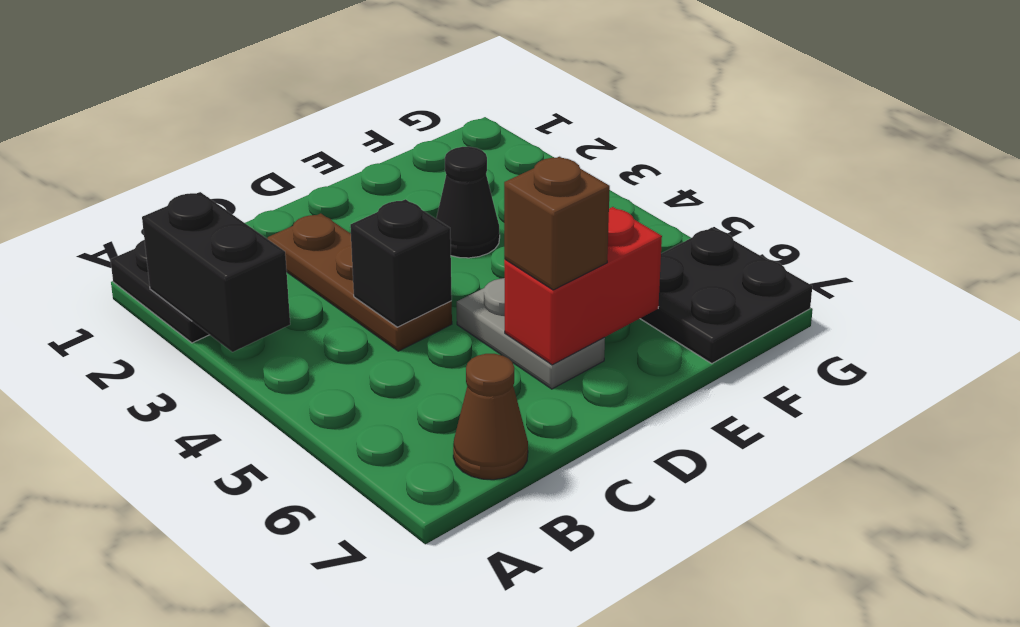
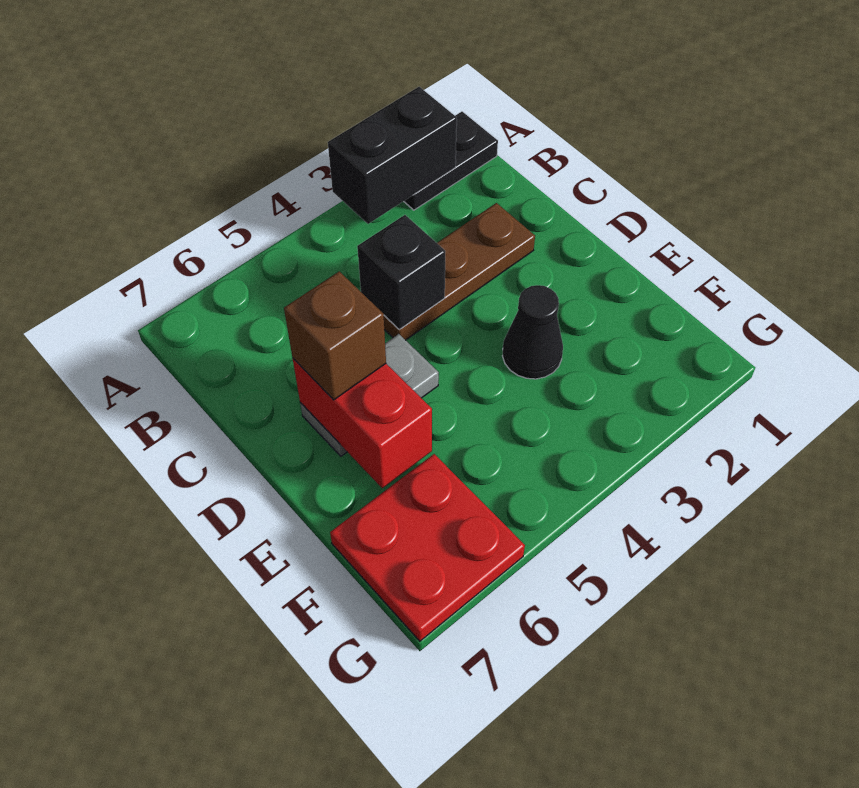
brown cone B7 level 1 -> none
black plate F6:G7 level 1 -> red plate F6:G7 level 1

